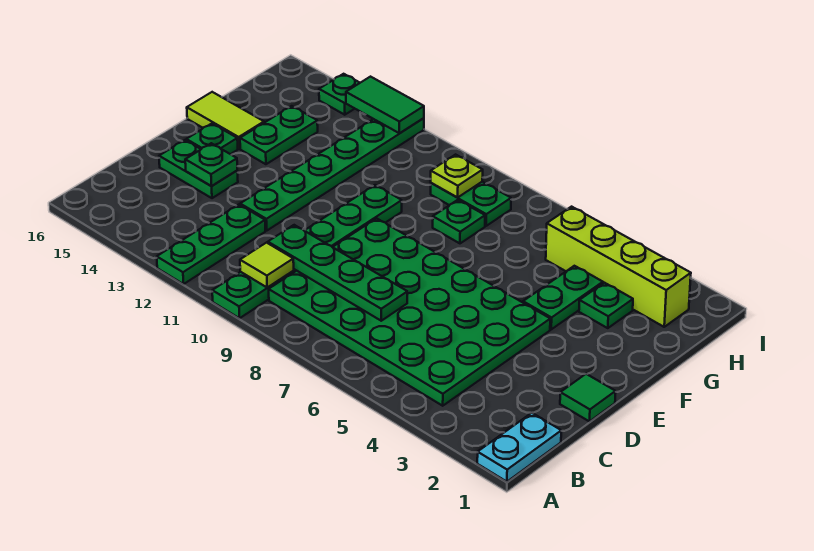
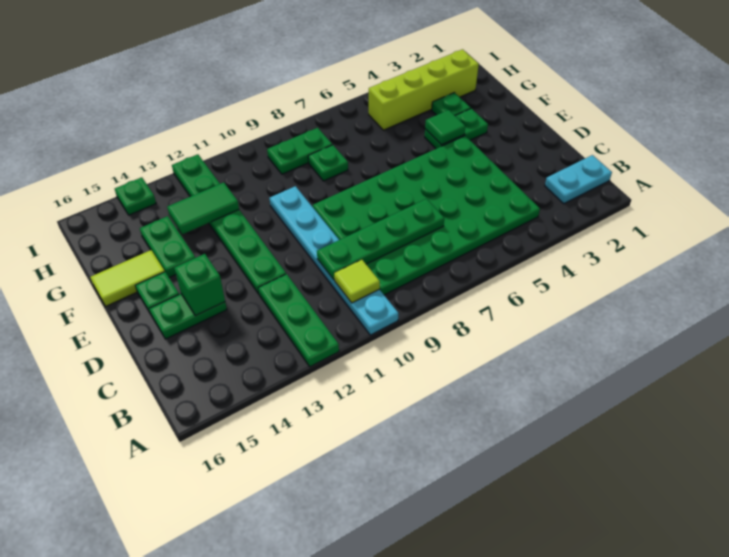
cyan plate A1:B1 level 1 -> cyan plate B1:B2 level 1
green plate A10:F10 level 1 -> cyan plate A10:F10 level 1
green tile D1 level 1 -> green tile F4 level 2
green plate D14 level 2 -> green brick D14 level 2
green plate F4:G4 level 1 -> green plate F3:F4 level 1
lime plate H9 level 2 -> none
green tile I12:I13 level 2 -> green tile G12:G13 level 2

